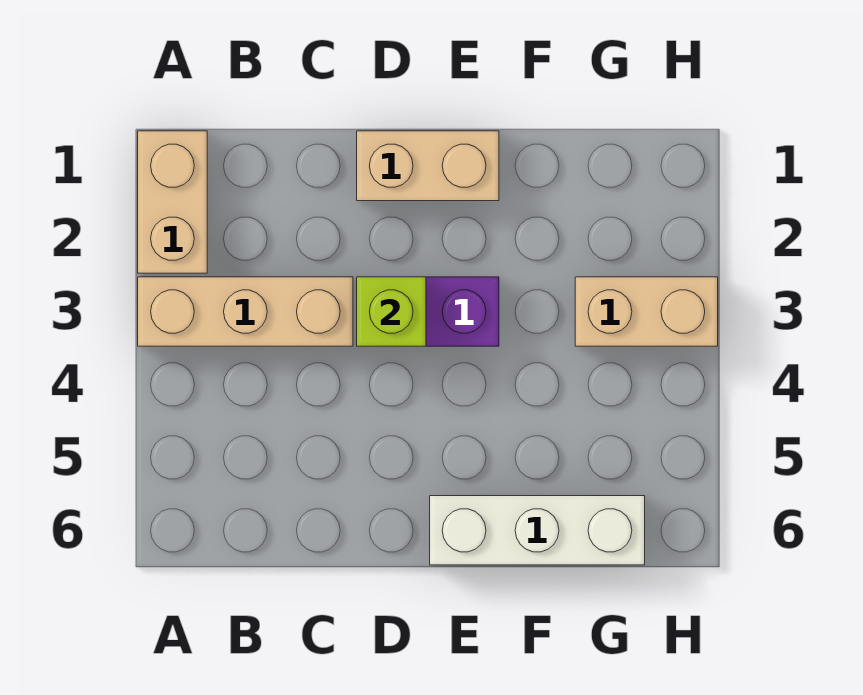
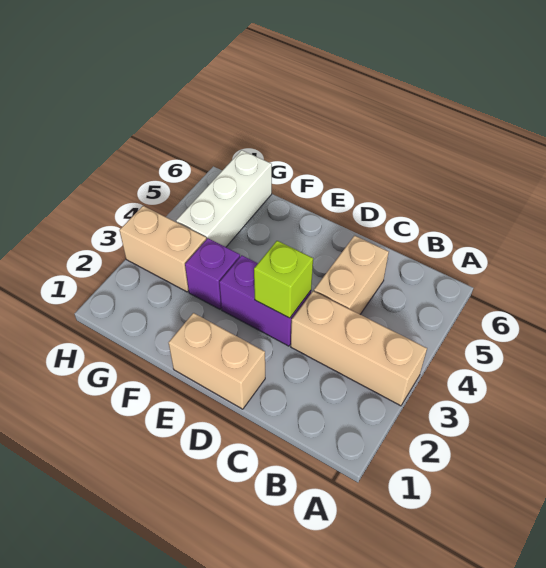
tan brick A1:A2 level 1 -> tan brick C4:C5 level 1
white brick E6:G6 level 1 -> white brick G4:G6 level 1
none -> purple brick F3 level 1

